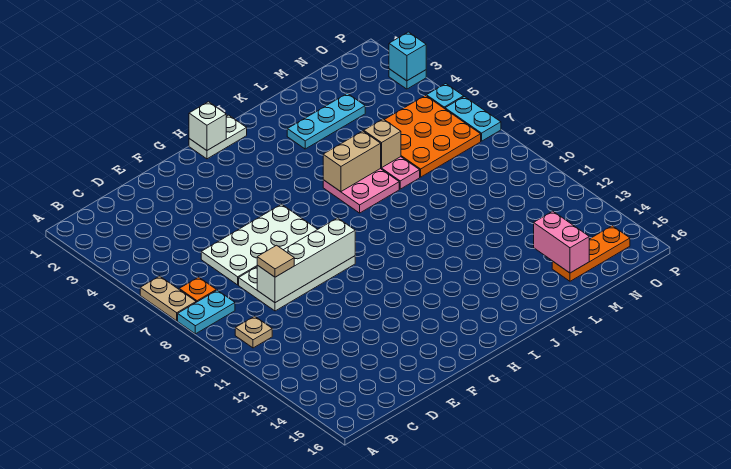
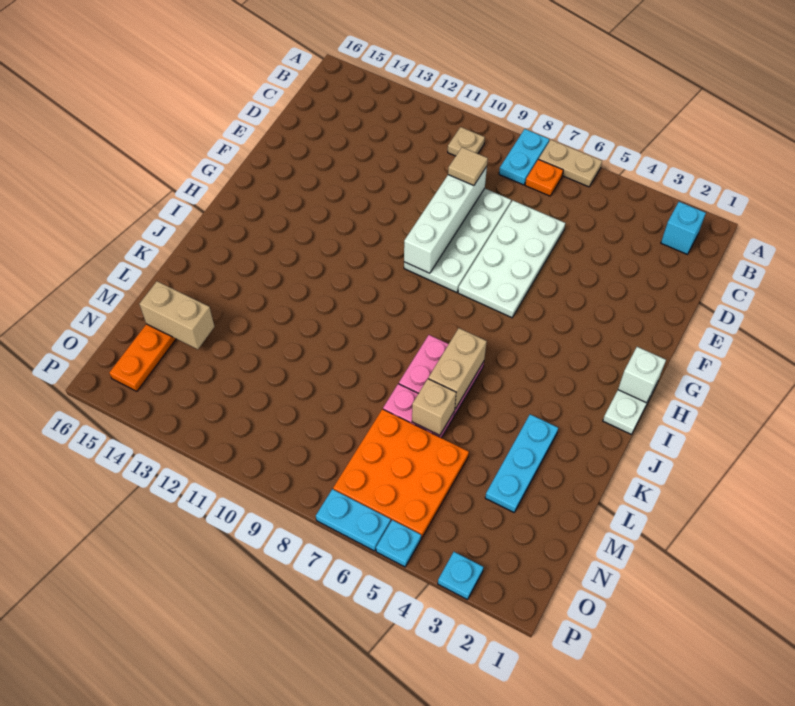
pink brick M14:M15 level 2 -> tan brick M14:M15 level 2
cyan brick P3 level 2 -> cyan brick B2 level 1

